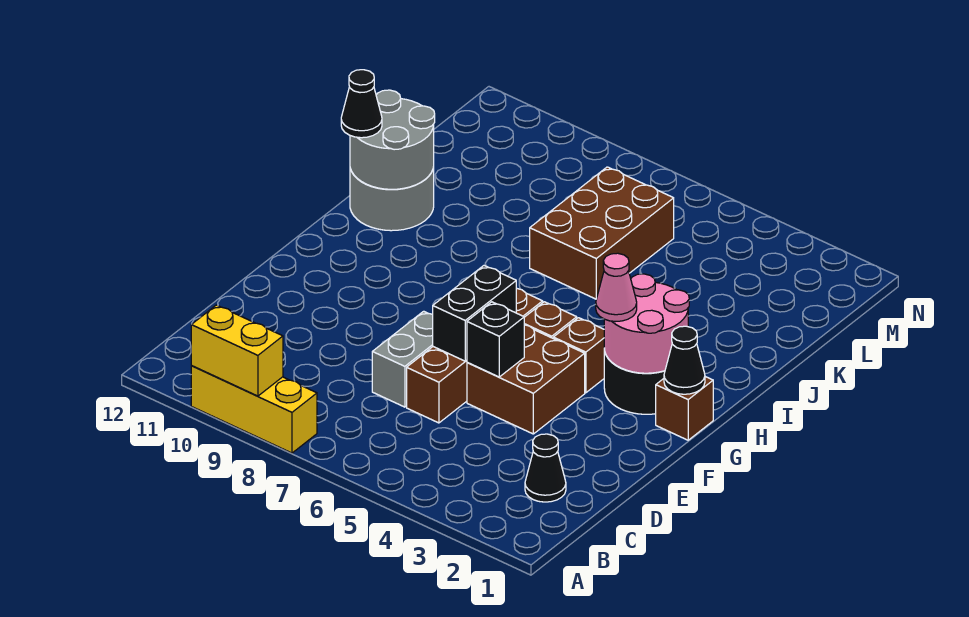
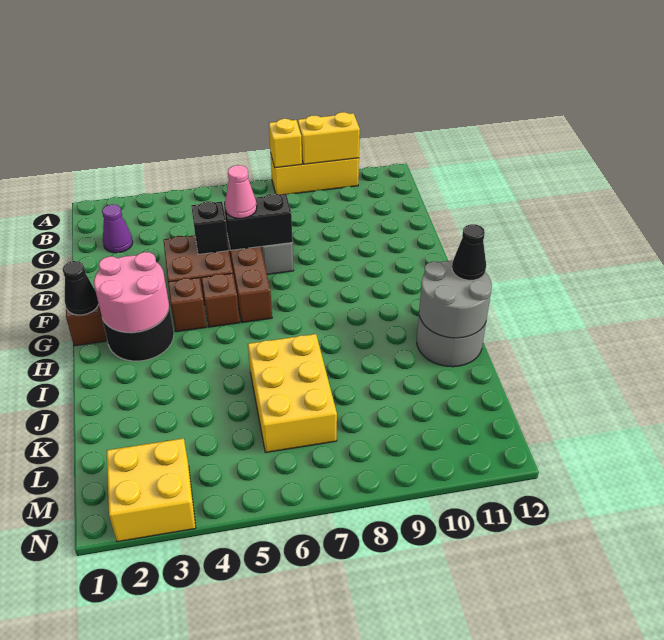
none -> yellow brick A8 level 2
black cone C2 level 1 -> purple cone C2 level 1
black brick E6:F6 level 2 -> black brick E6:E7 level 2
pink cone G3 level 3 -> pink cone E6 level 3
brown brick J6:L7 level 1 -> yellow brick J6:L7 level 1
none -> yellow brick M2:N3 level 1

